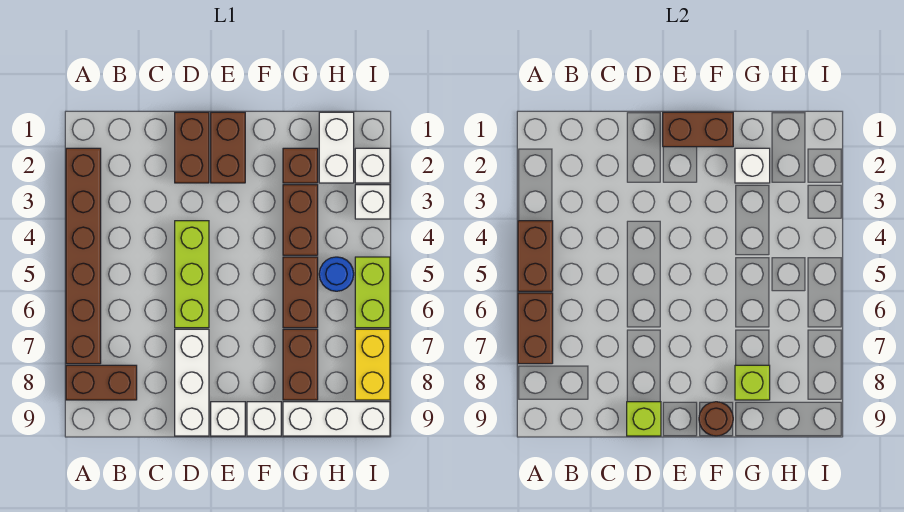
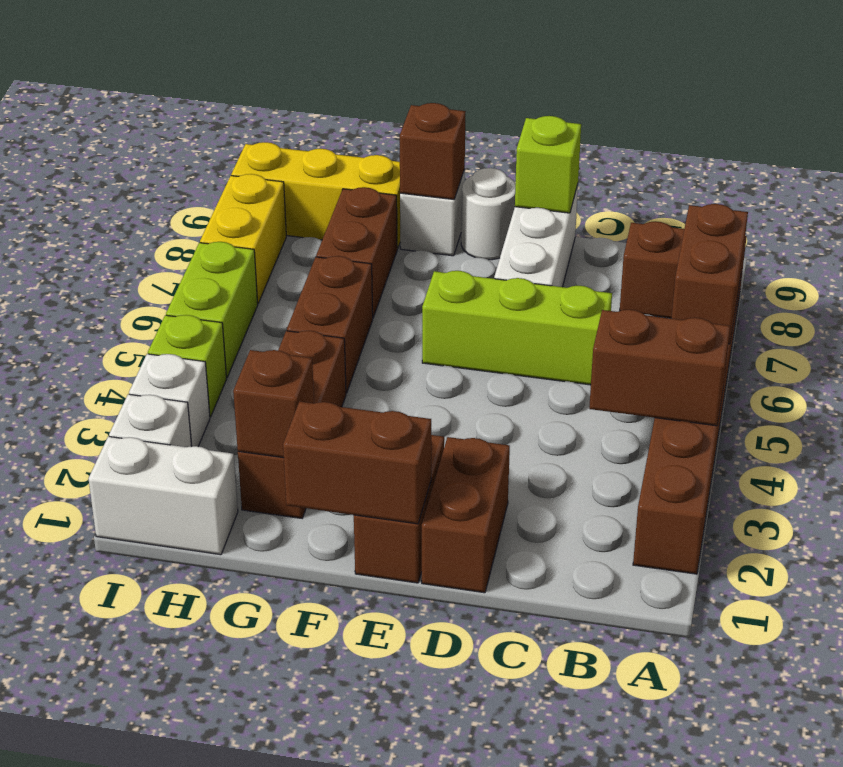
brown brick A4:A5 level 2 -> brown brick A4:B4 level 2
lime brick D4:D6 level 1 -> lime brick C6:E6 level 1
white brick E9 level 1 -> white round brick E9 level 1
brown round brick F9 level 2 -> brown brick F9 level 2
white brick G2 level 2 -> brown brick G2 level 2
lime brick G8 level 2 -> lime brick I4 level 1
white brick G9:I9 level 1 -> yellow brick G9:I9 level 1
white brick H1:H2 level 1 -> white brick H1:I1 level 1
blue round brick H5 level 1 -> none

